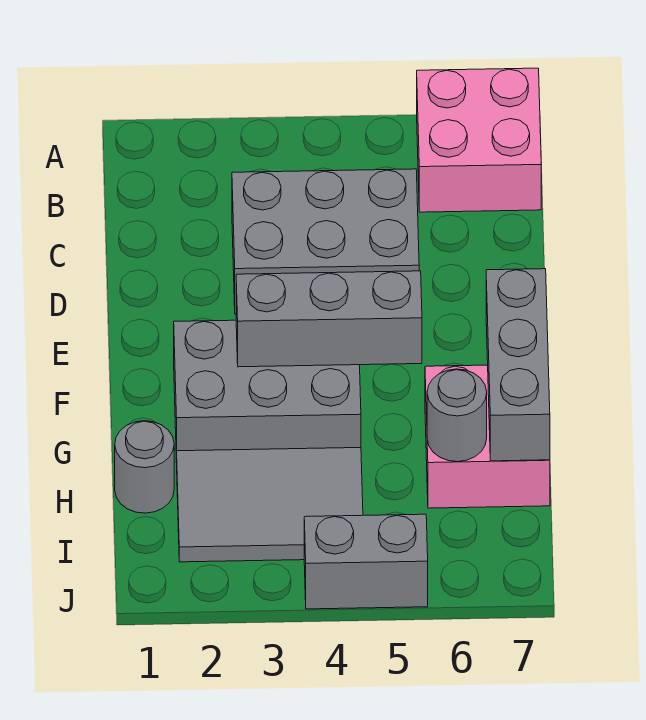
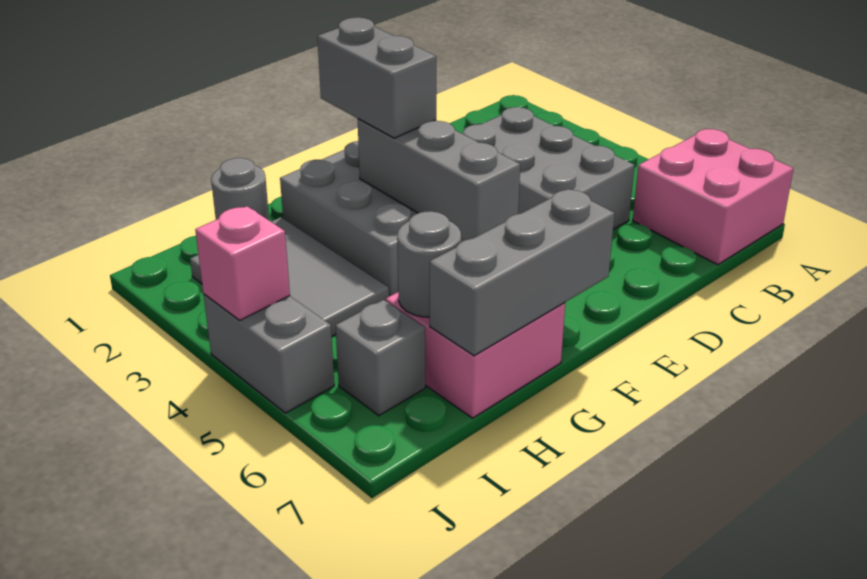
none -> grey brick F2:F3 level 3
none -> grey brick I6 level 1
none -> pink brick J4 level 2

